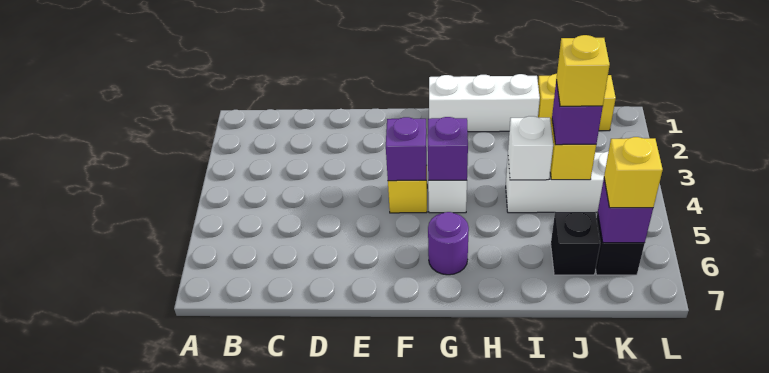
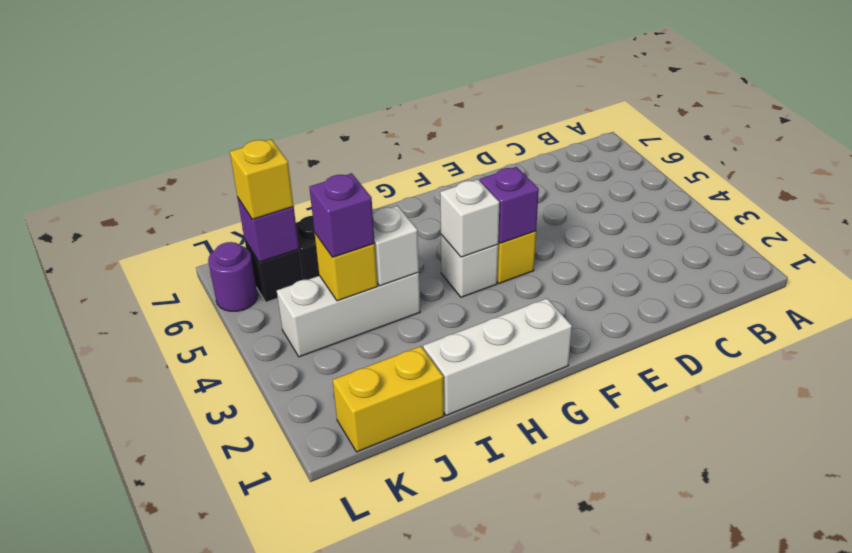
purple brick G4 level 2 -> white brick G4 level 2
purple round brick G6 level 1 -> purple round brick L6 level 1
yellow brick J4 level 4 -> none

